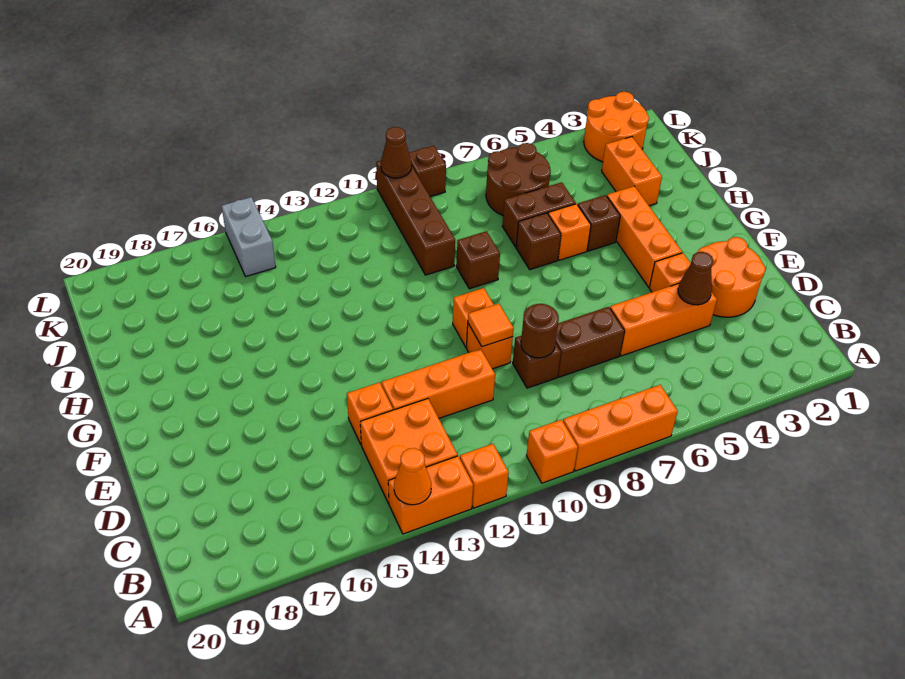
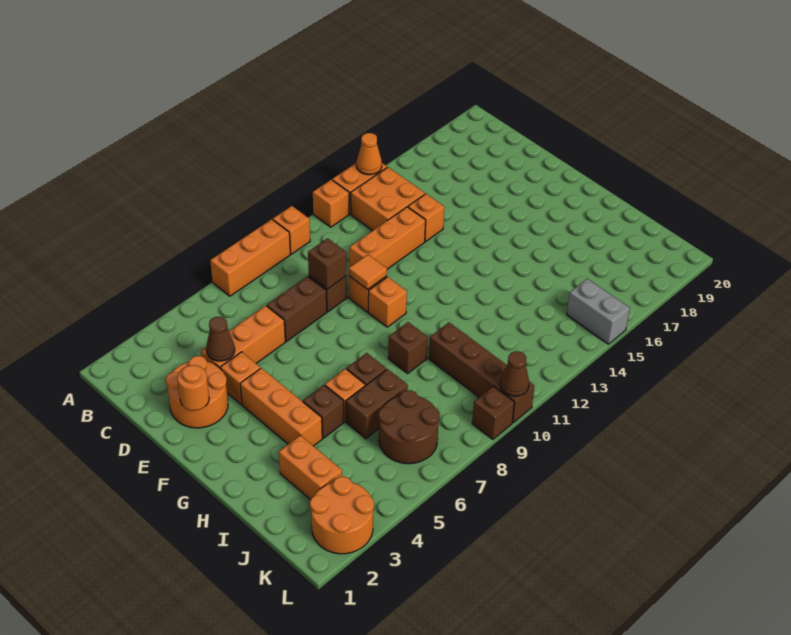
brown round brick D9 level 2 -> brown brick D9 level 2
none -> orange round brick E2 level 2

